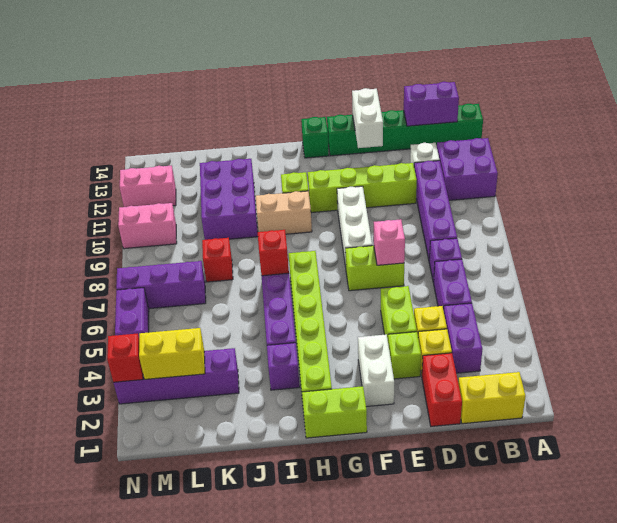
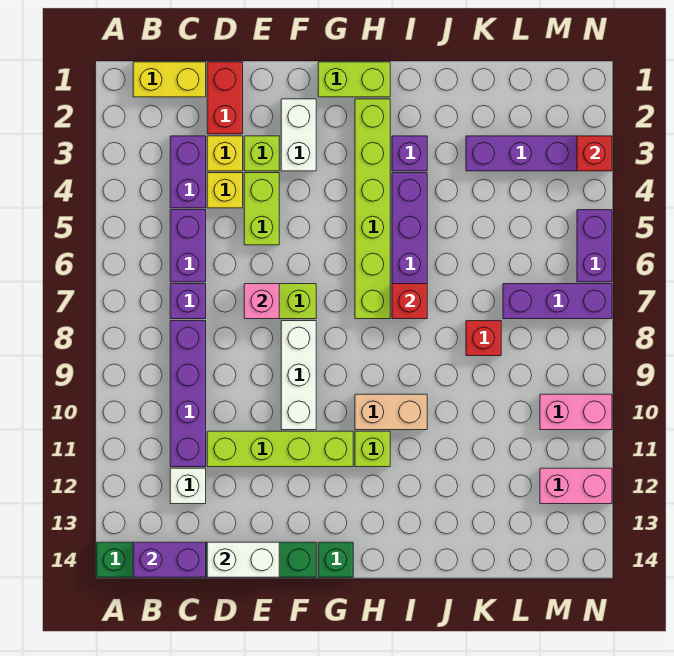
purple brick A11:B12 level 1 -> none
white brick E13:E14 level 2 -> white brick D14:E14 level 2
purple brick J10:K12 level 1 -> none
yellow brick L3:M3 level 2 -> none

